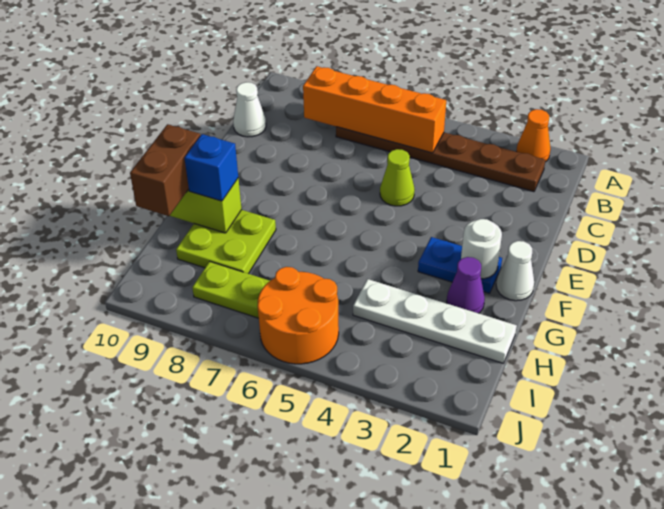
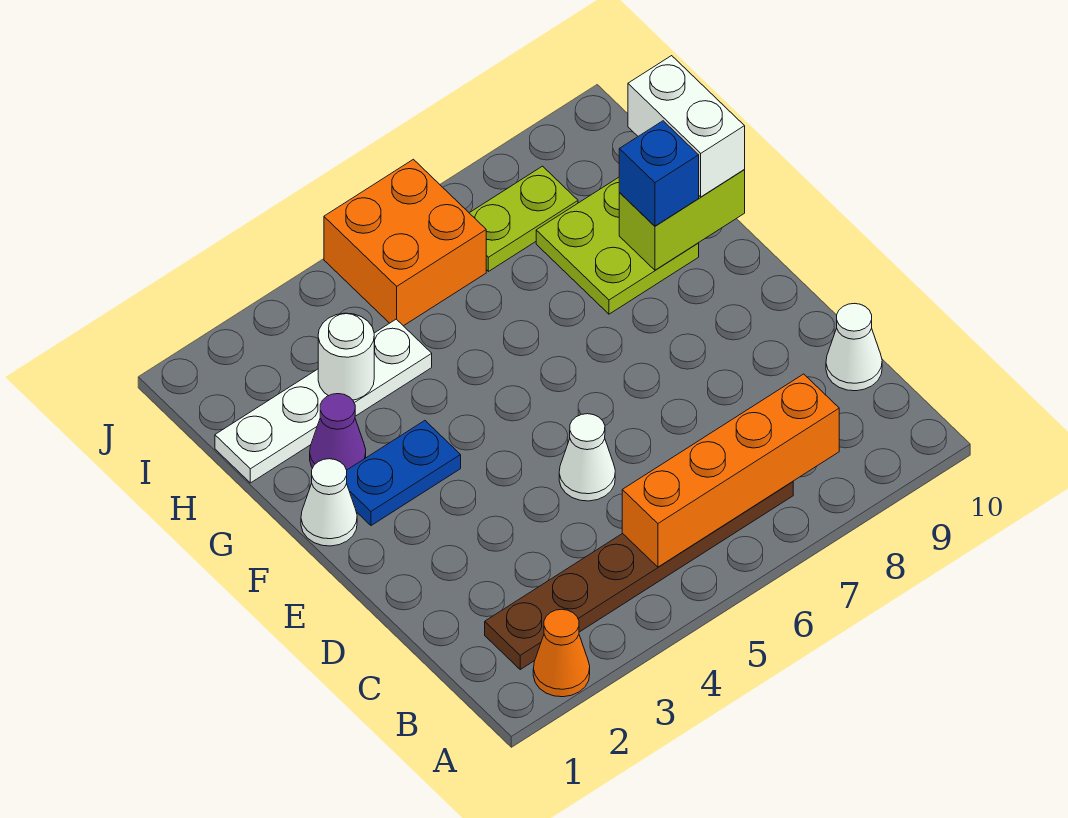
lime cone D5 level 1 -> white cone D5 level 1
white round brick F2 level 2 -> white round brick H3 level 2
brown brick G10:H10 level 3 -> white brick G10:H10 level 3
orange round brick I5:J6 level 1 -> orange brick I5:J6 level 1

